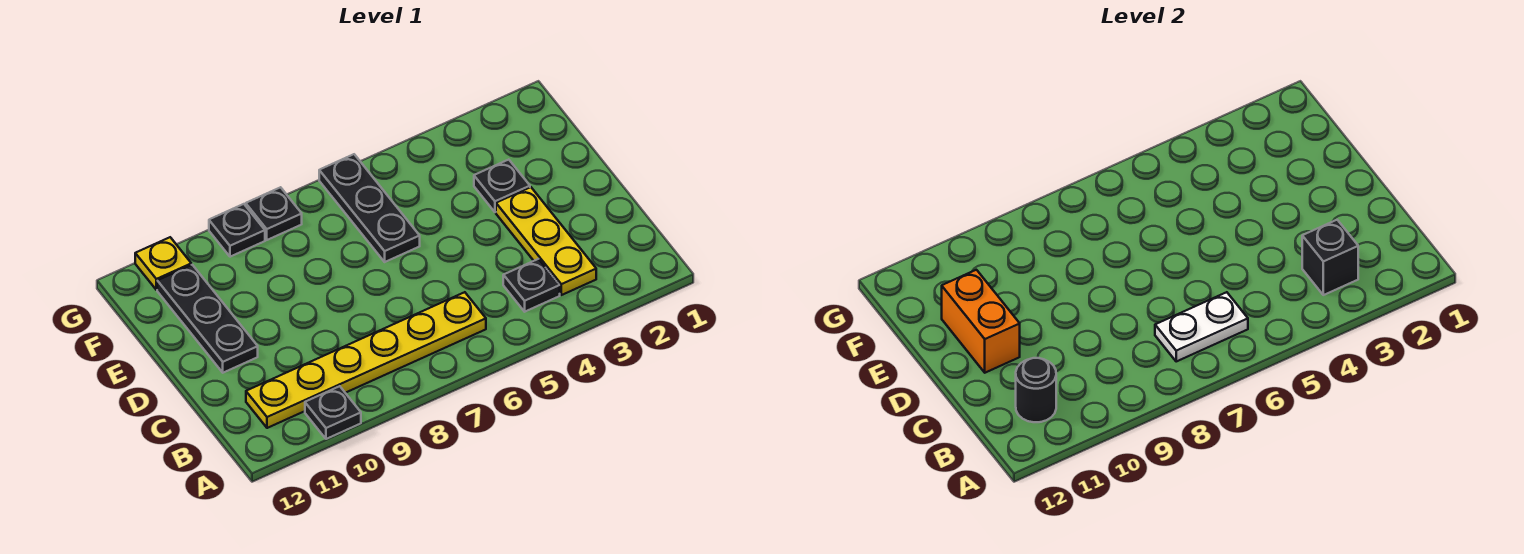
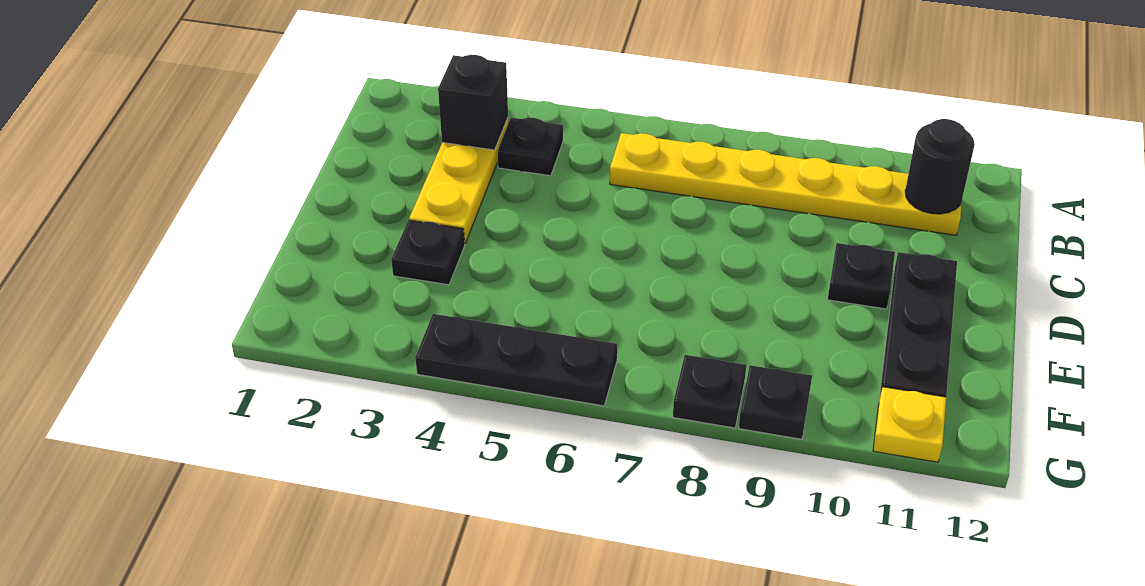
black plate A10 level 1 -> black plate D10 level 1
white plate B6:B7 level 2 -> none
orange brick D11:E11 level 2 -> none
black plate E6:G6 level 1 -> black plate G4:G6 level 1

